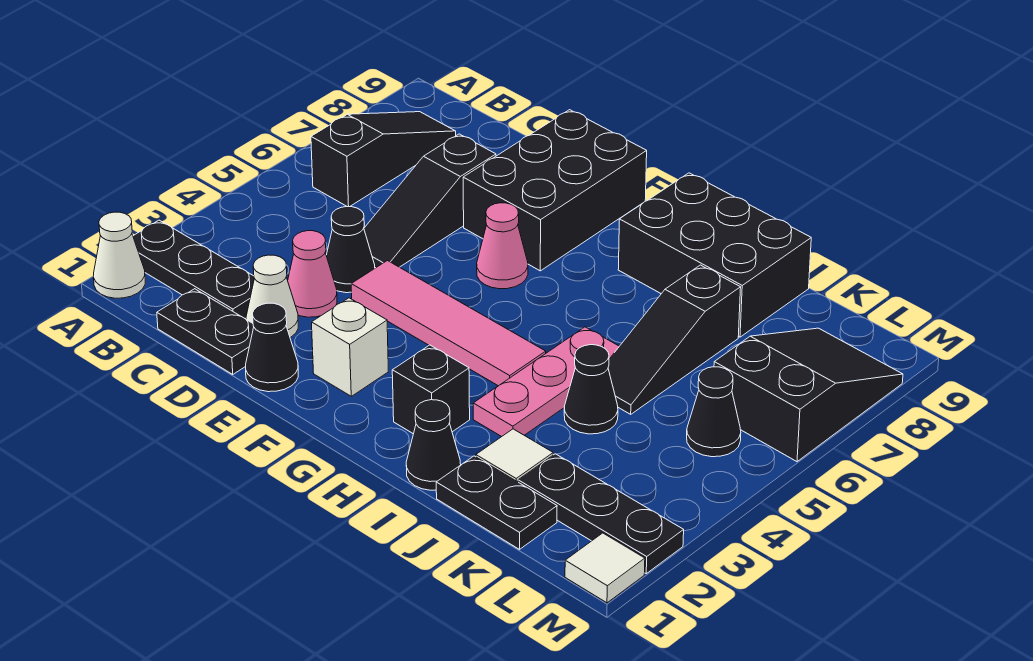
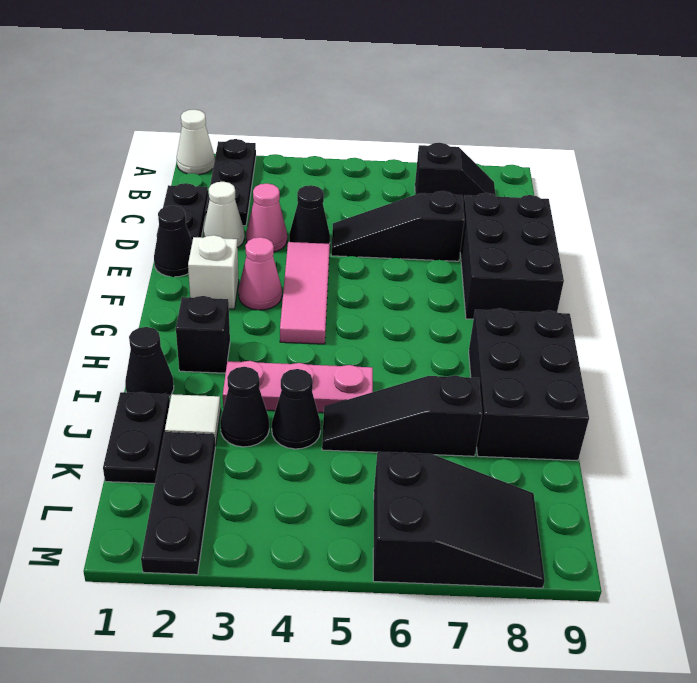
black slope B6:B8 level 1 top 6 -> black slope B7:B8 level 1 top 7
pink tile E4:H4 level 1 -> pink tile E4:G4 level 1
black brick E7:F9 level 1 -> black brick D8:F9 level 1
pink cone F6 level 1 -> pink cone F3 level 1
black cone L5 level 1 -> black cone J3 level 1
white tile M1 level 1 -> none

